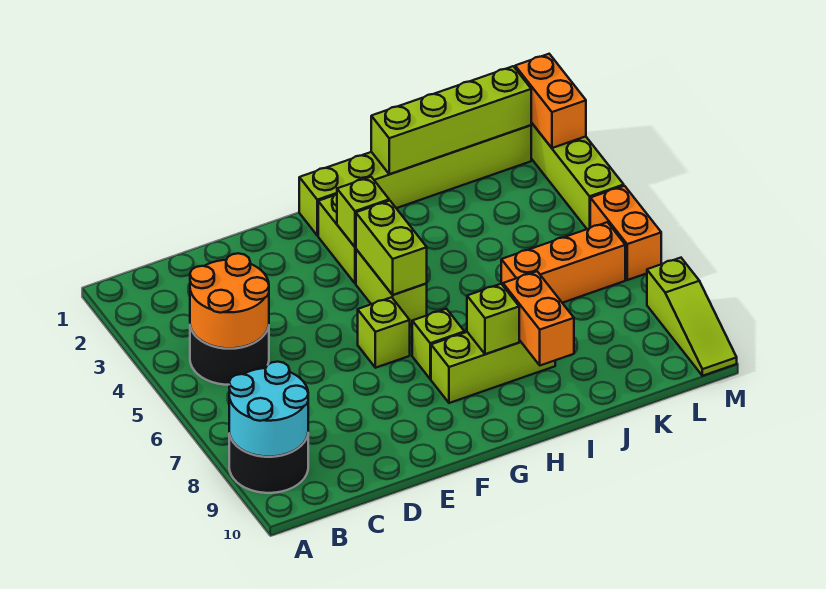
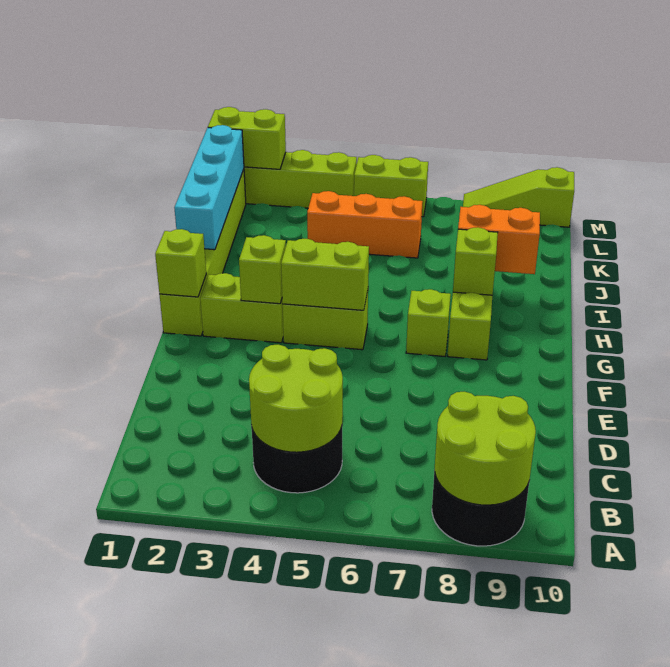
cyan round brick A8:B9 level 2 -> lime round brick A8:B9 level 2
orange round brick B4:C5 level 2 -> lime round brick B4:C5 level 2
lime brick F6 level 1 -> lime brick G1 level 2
lime brick I1:L1 level 2 -> cyan brick I1:L1 level 2
orange brick J6:L6 level 1 -> orange brick K4:K6 level 1
orange brick M1:M2 level 2 -> lime brick M1:M2 level 2
orange brick M5:M6 level 1 -> lime brick M5:M6 level 1
lime slope M8:M10 level 1 top 8 -> lime slope M8:M10 level 1 top 10

